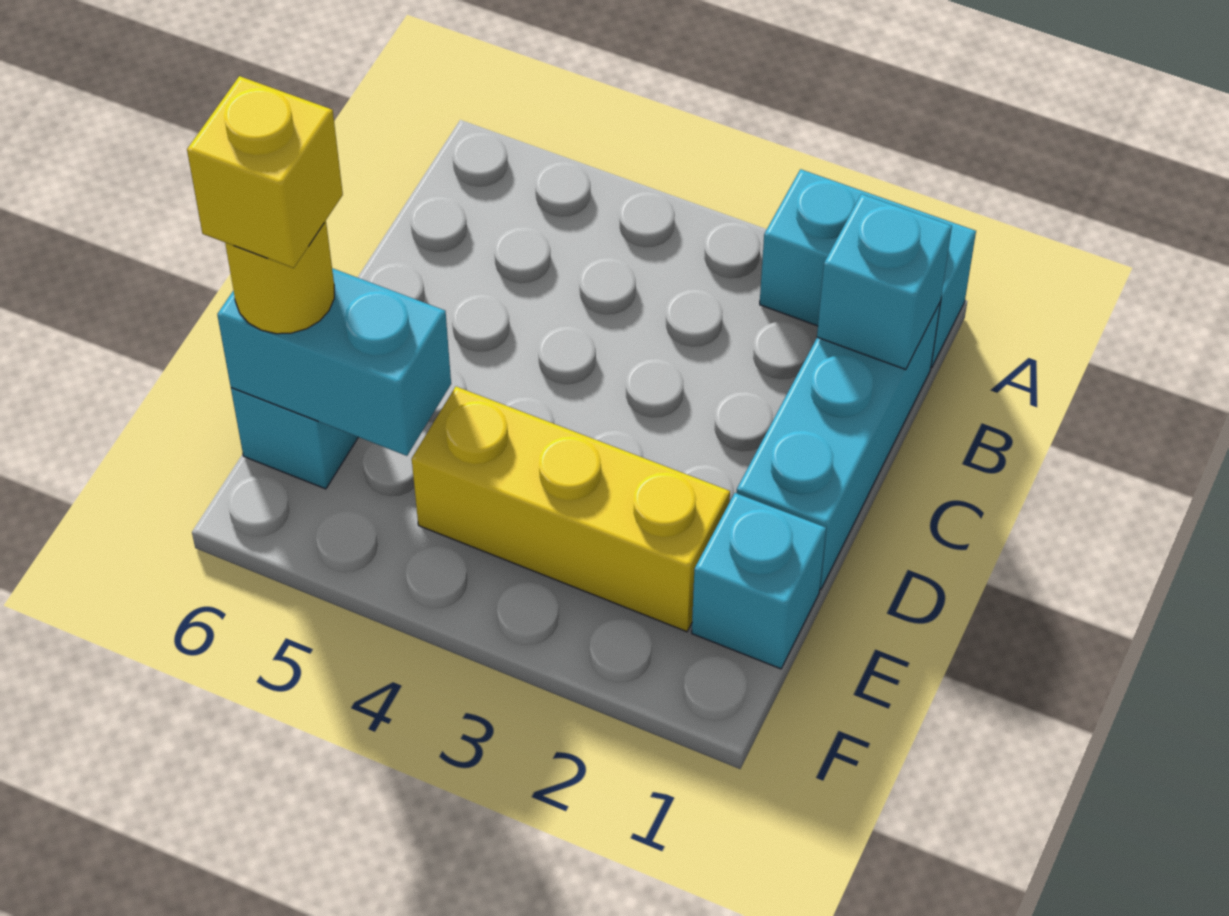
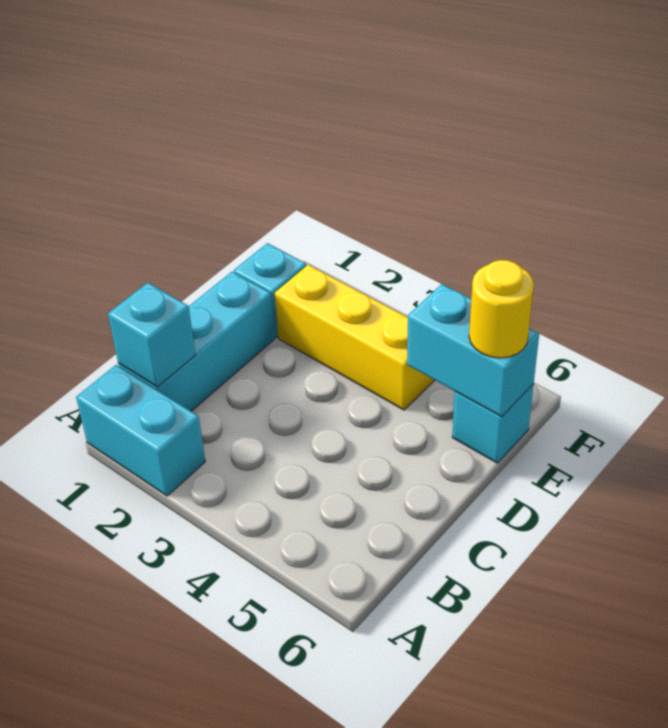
yellow brick E6 level 4 -> none

